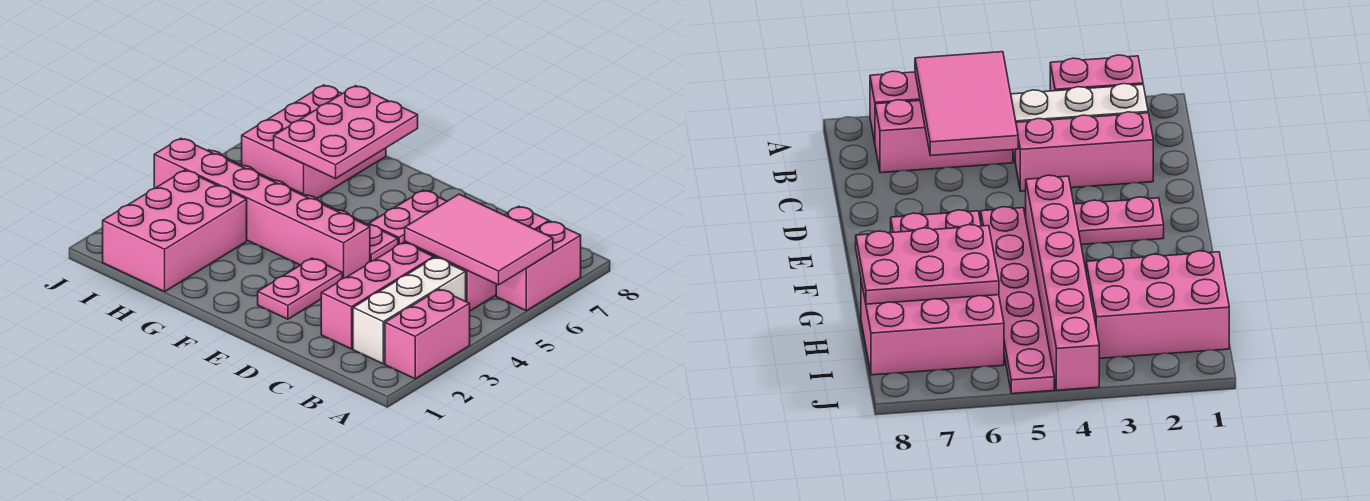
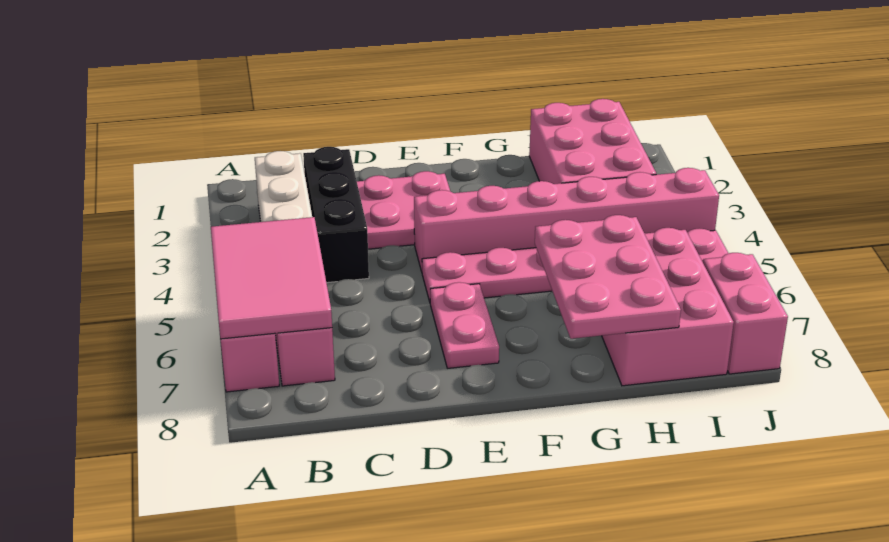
pink brick A2:A3 level 1 -> pink brick J7:J8 level 1
pink tile A5:C6 level 2 -> pink tile A5:B7 level 2
pink brick C2:C4 level 1 -> black brick C2:C4 level 1
pink plate E2:E3 level 1 -> pink plate D2:E3 level 1

